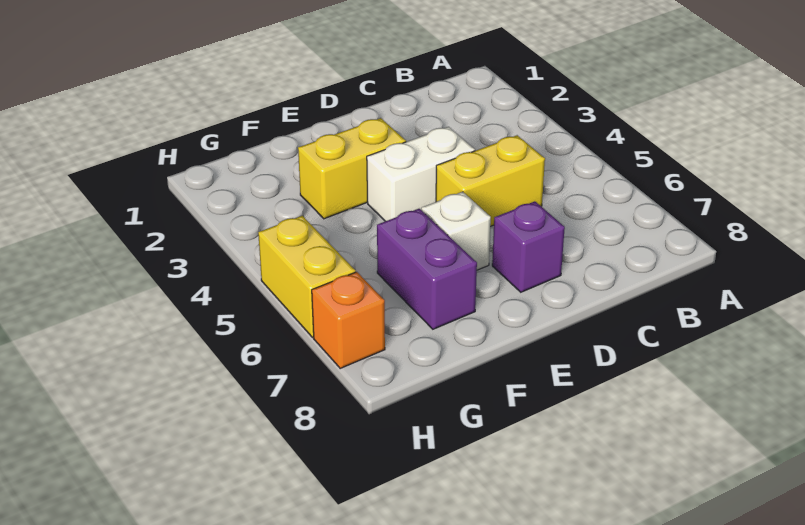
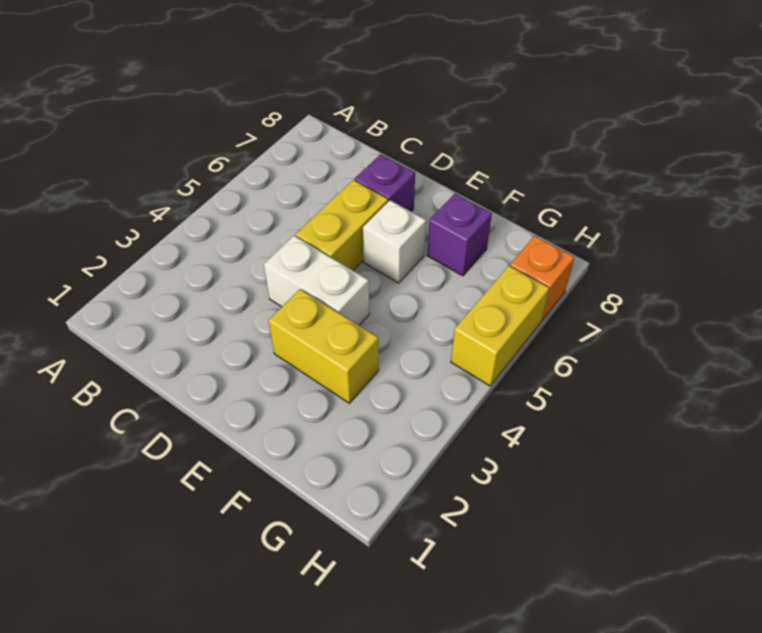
yellow brick C5:D5 level 1 -> yellow brick D5:D6 level 1
purple brick F6:F7 level 1 -> purple brick F7 level 1

